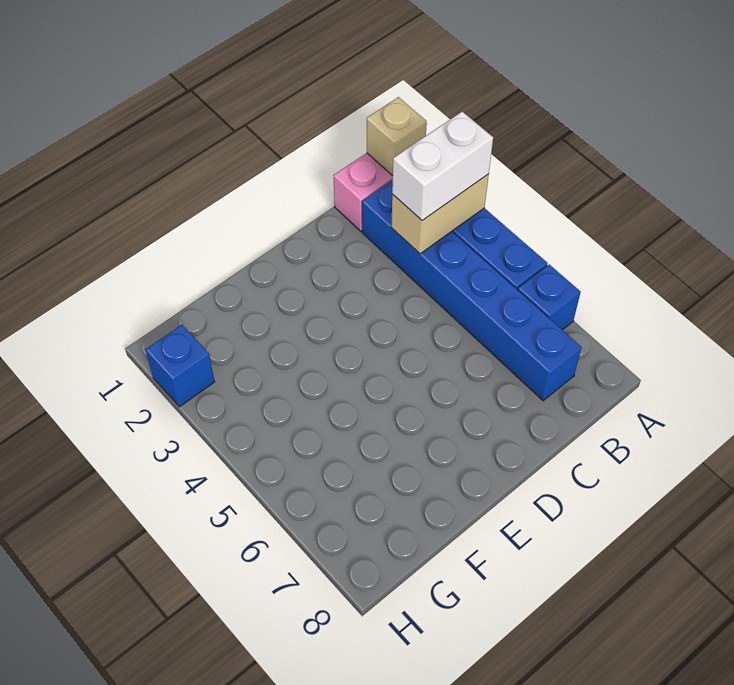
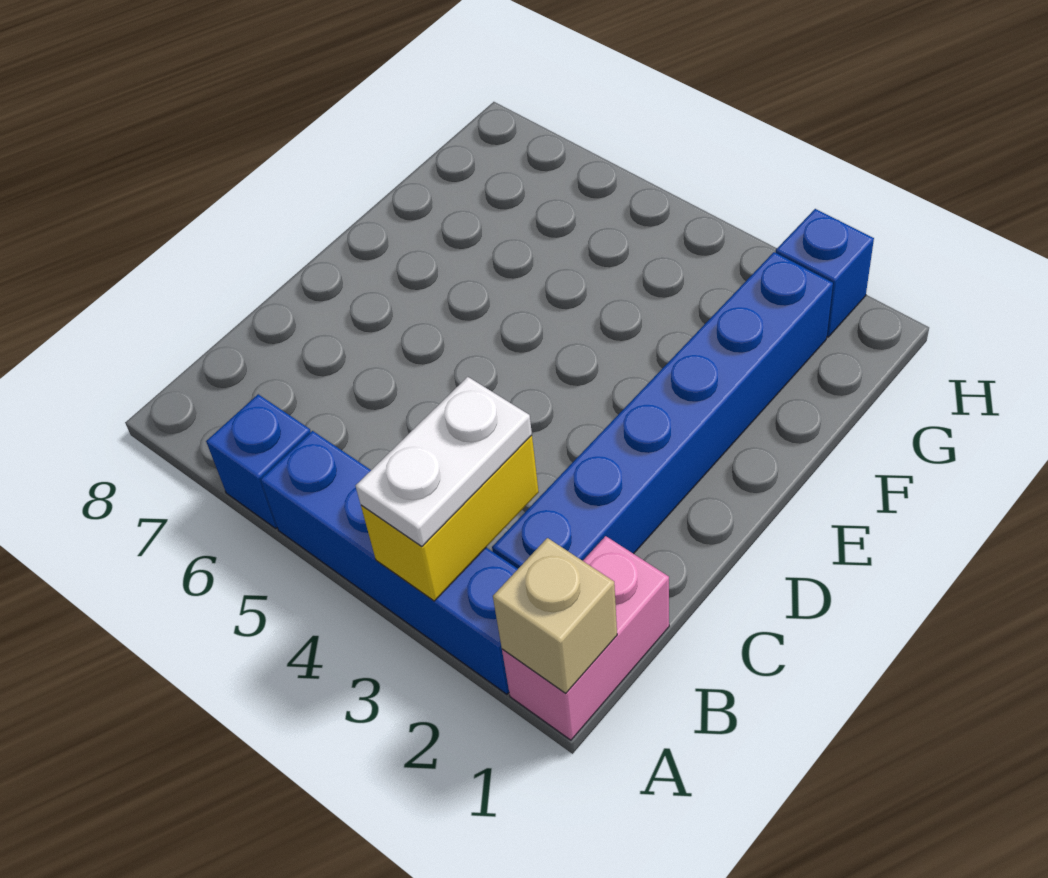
tan brick A3:B3 level 2 -> yellow brick A3:B3 level 2
white brick A3:B3 level 3 -> white plate A3:B3 level 3
blue brick B2:B7 level 1 -> blue brick B2:G2 level 1

